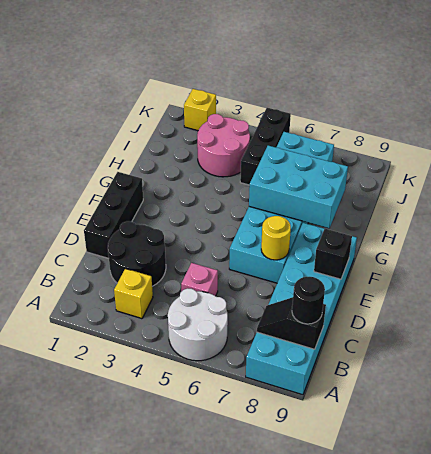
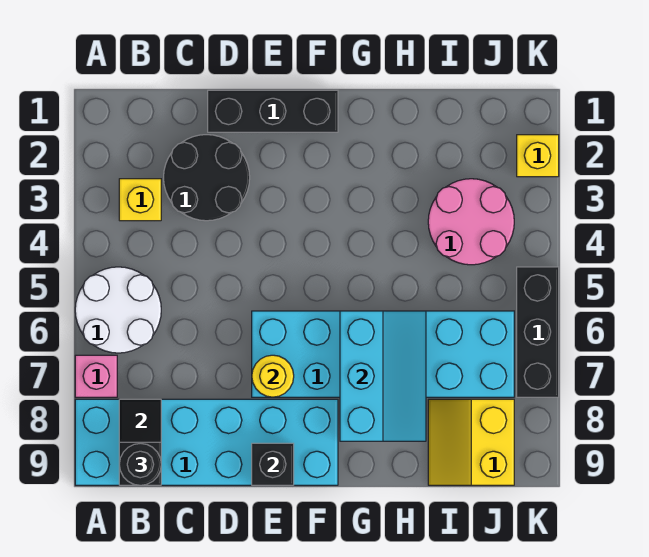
pink brick C5 level 1 -> pink brick A7 level 1
cyan brick G6:H8 level 2 -> cyan slope G6:H8 level 2 top G
black brick I5:K5 level 1 -> black brick K5:K7 level 1
none -> yellow slope I8:J9 level 1 top J

